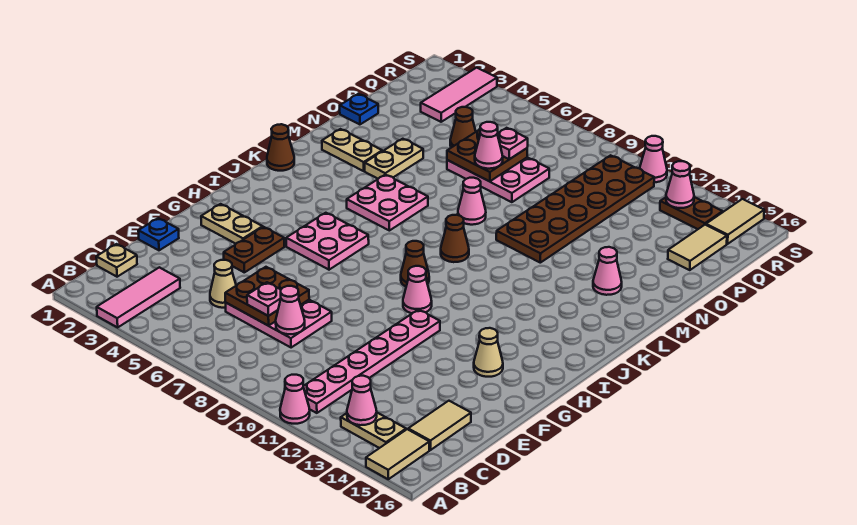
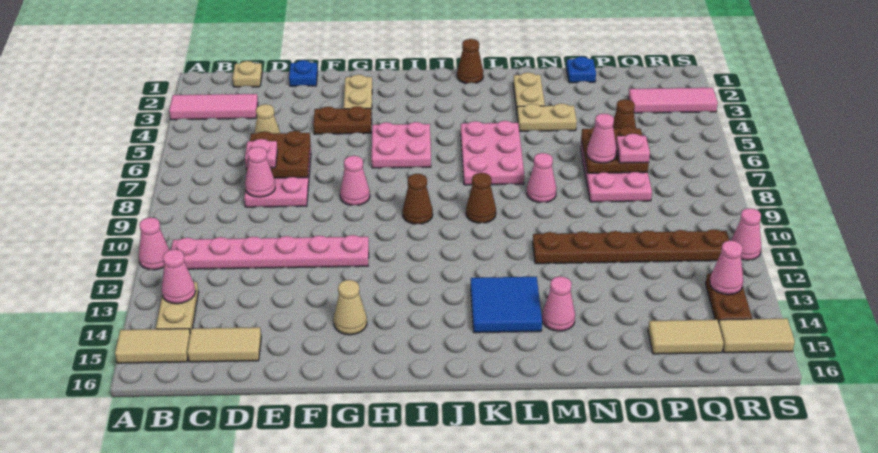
pink cone H10 level 1 -> pink cone G8 level 1
pink plate K5:L6 level 1 -> pink plate K5:L7 level 1
none -> blue tile K13:L14 level 1
brown plate M10:R11 level 1 -> brown plate M11:R11 level 1

